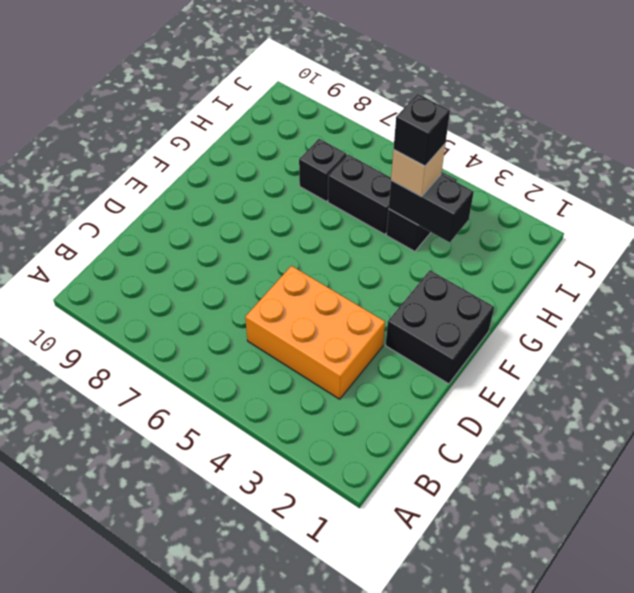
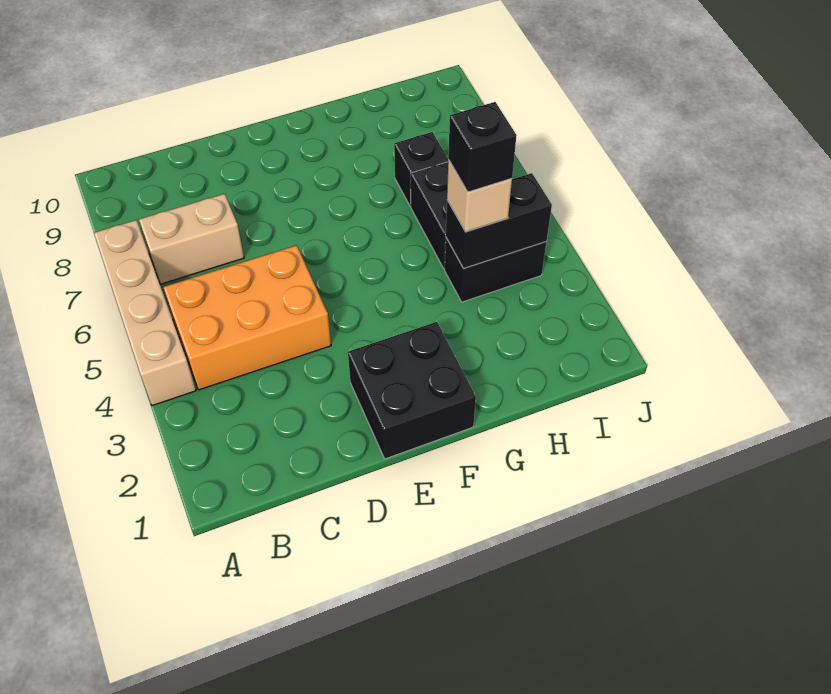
none -> tan brick A4:A7 level 1
none -> tan brick B7:C7 level 1
orange brick C3:D5 level 1 -> orange brick B4:D5 level 1
black brick H3:H4 level 2 -> black brick H4:I4 level 2

